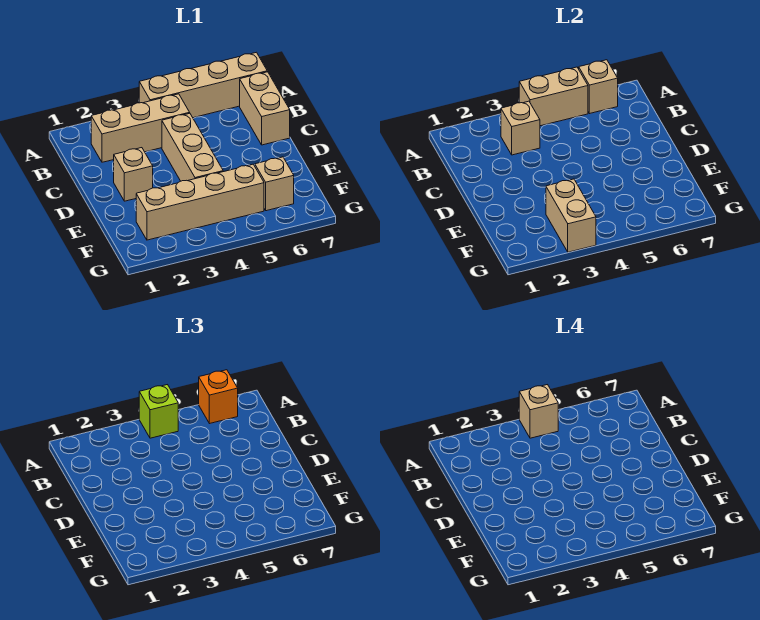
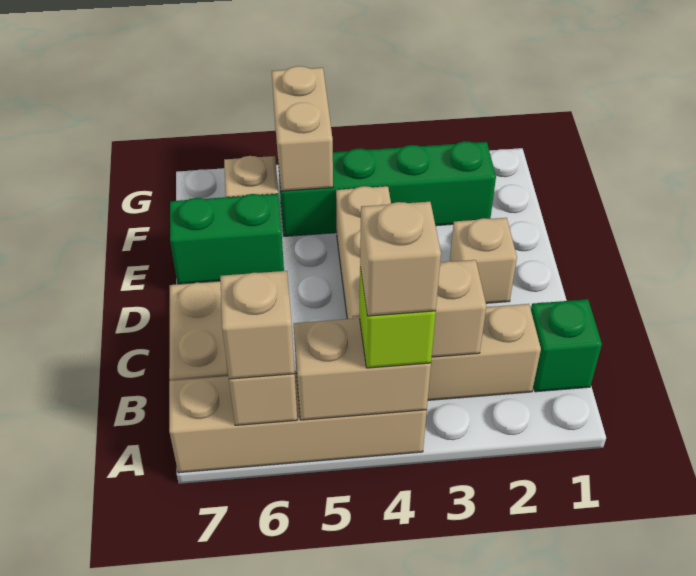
orange brick A6 level 3 -> tan brick A6 level 3
none -> green brick B1 level 1
none -> green brick E6:E7 level 1
tan brick F2:F5 level 1 -> green brick F2:F5 level 1
tan brick F3:G3 level 2 -> tan brick F5:G5 level 2

